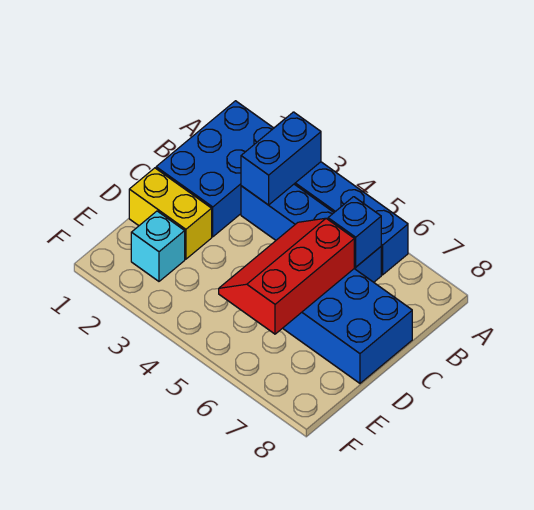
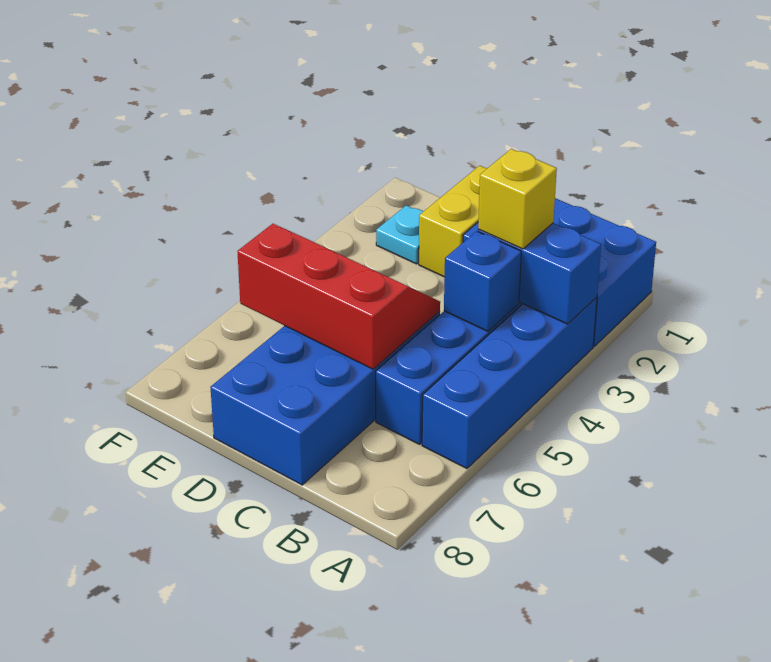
none -> yellow brick B3 level 3
blue brick B6 level 2 -> blue brick B4 level 2
cyan brick E2 level 1 -> cyan plate E2 level 1

